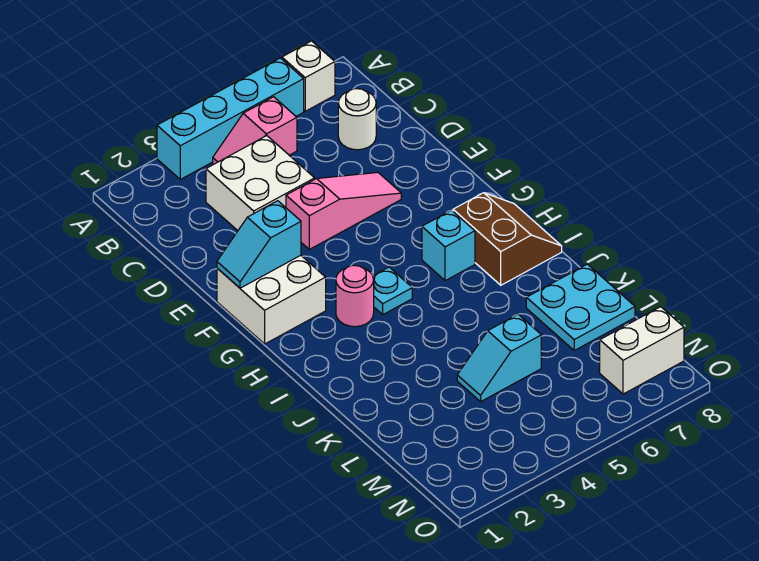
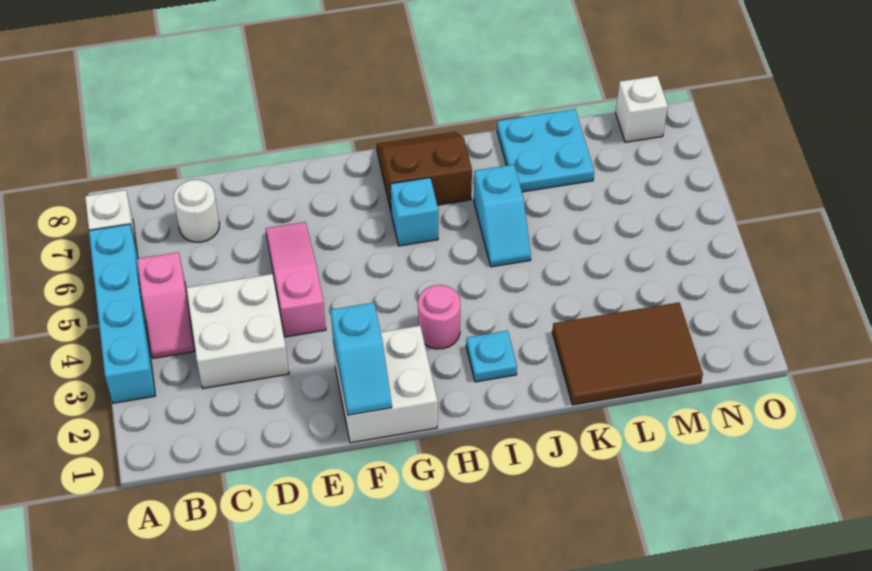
cyan plate H4 level 1 -> cyan plate I2 level 1
none -> brown tile K1:M2 level 1
cyan slope L4:L5 level 1 top 5 -> cyan slope J5:J6 level 1 top 6
white brick N7:N8 level 1 -> white brick N8 level 1

